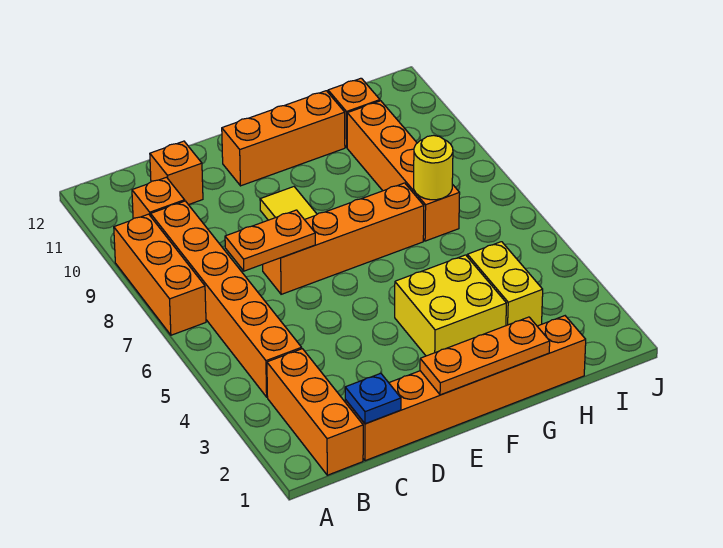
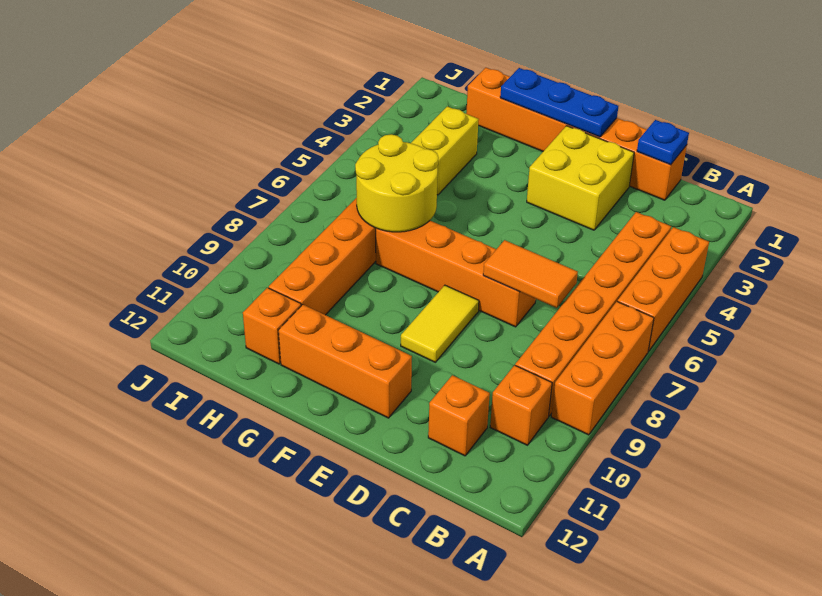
orange brick B1:B3 level 1 -> orange brick A4:A6 level 1
orange plate C7:D7 level 2 -> orange tile C7:D7 level 2
orange plate E1:G1 level 2 -> blue plate E1:G1 level 2
yellow brick F3:G4 level 1 -> yellow brick D2:E3 level 1
yellow round brick H7 level 2 -> yellow round brick G6:H7 level 2

